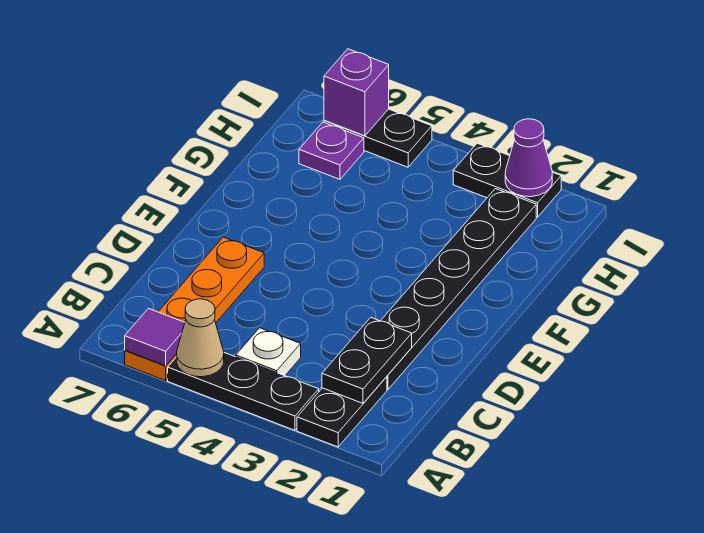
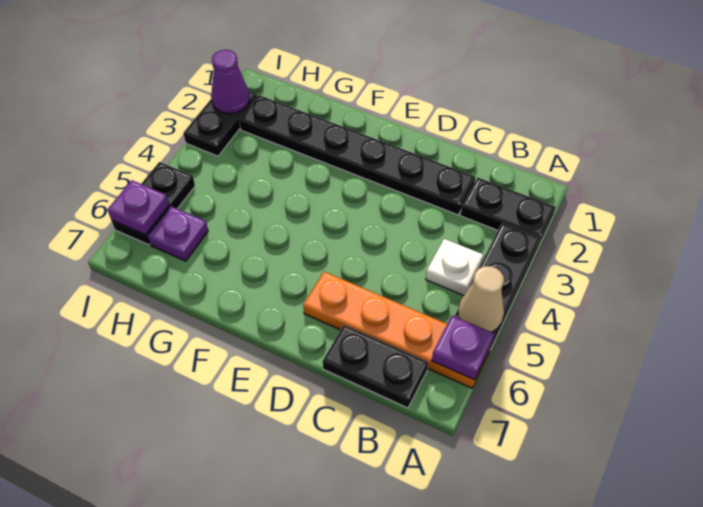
purple tile A6 level 2 -> purple plate A6 level 2
black plate B2:C2 level 2 -> black plate B7:C7 level 1
purple brick I6 level 2 -> purple plate I6 level 2

